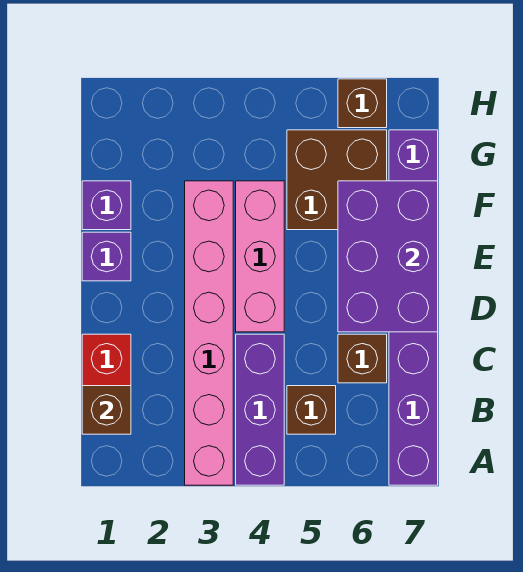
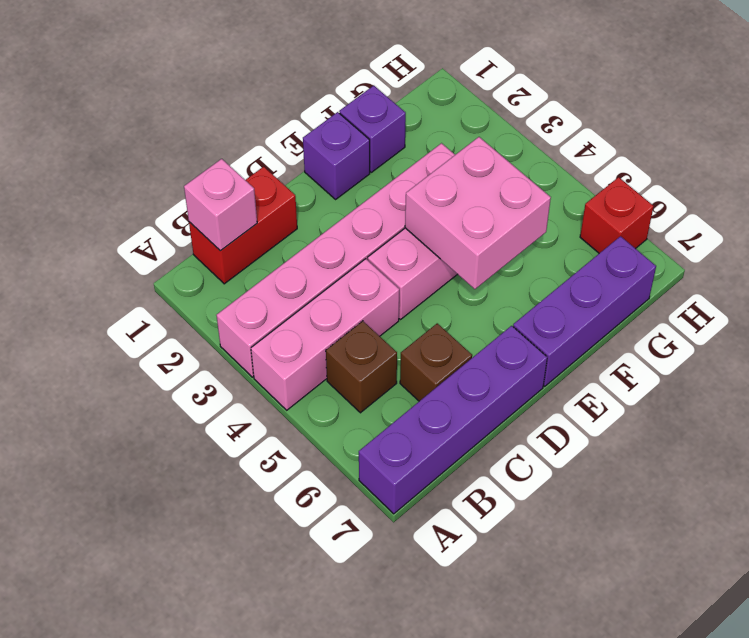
purple brick A4:C4 level 1 -> pink brick A4:C4 level 1
brown brick B1 level 2 -> pink brick B1 level 2
purple brick D6:F7 level 2 -> none
none -> pink brick E4:F5 level 2
brown brick F5:G6 level 1 -> none
brown brick H6 level 1 -> red brick H6 level 1

